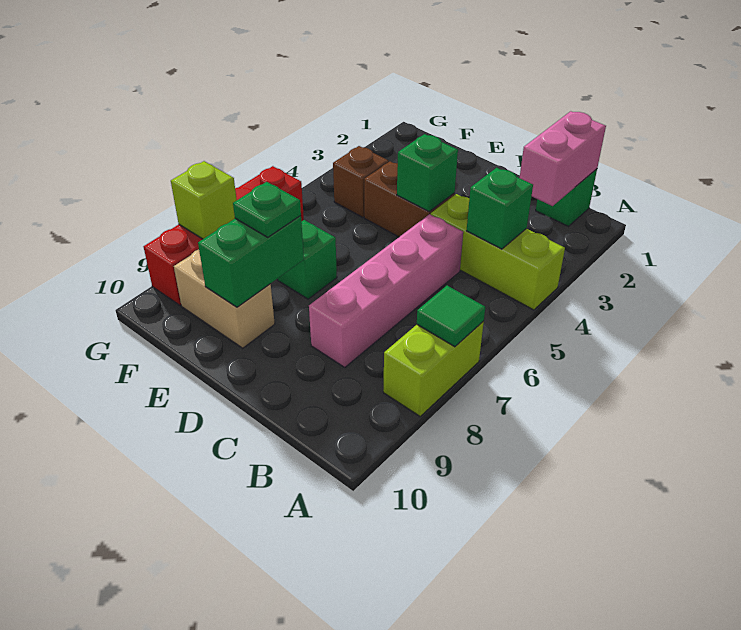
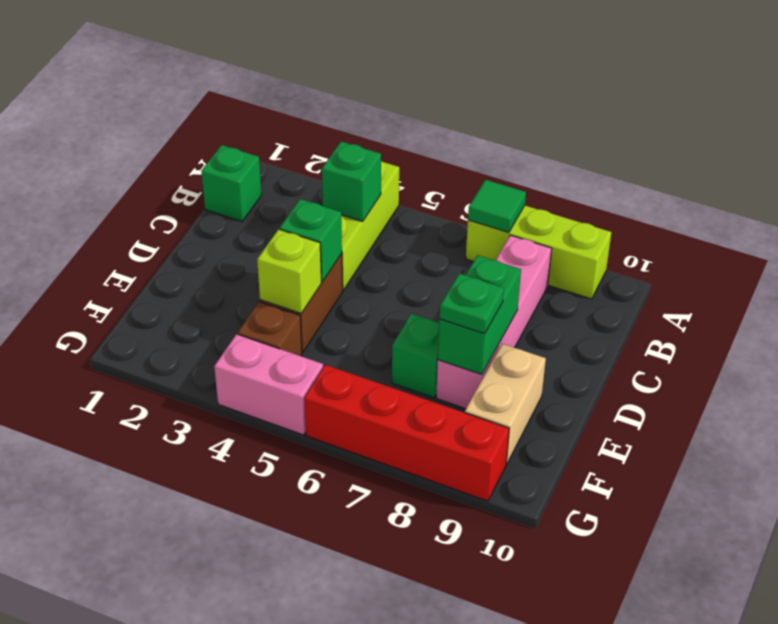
lime brick A7:A8 level 1 -> lime brick A7:A9 level 1
pink brick B1:B2 level 2 -> pink brick G4:G5 level 1
pink brick C5:C8 level 1 -> pink brick B8:E8 level 1
green brick E8:E9 level 2 -> green brick D8:E8 level 2
lime brick G8 level 2 -> lime brick E4 level 2

